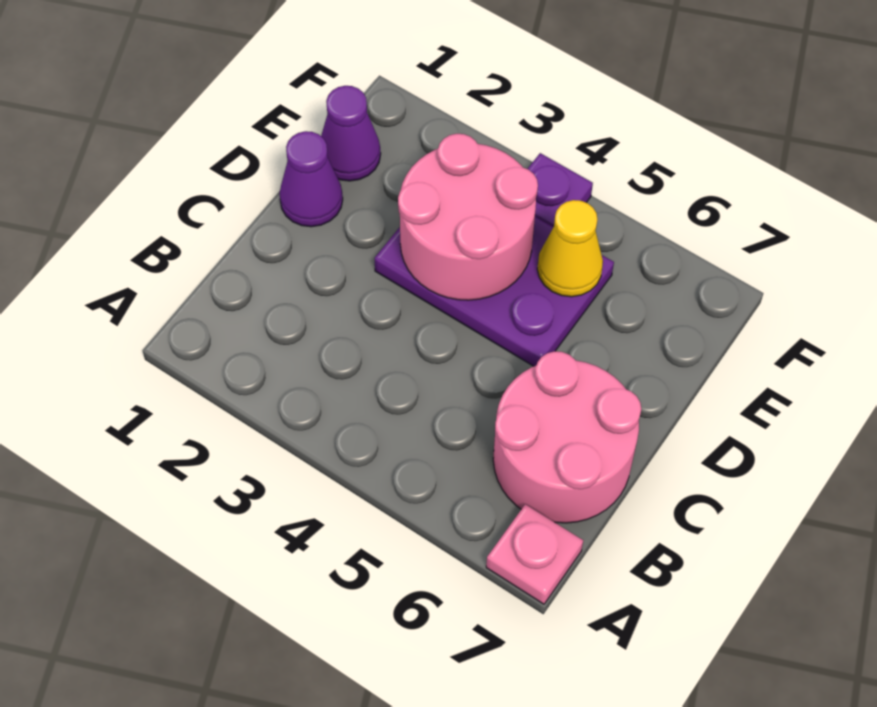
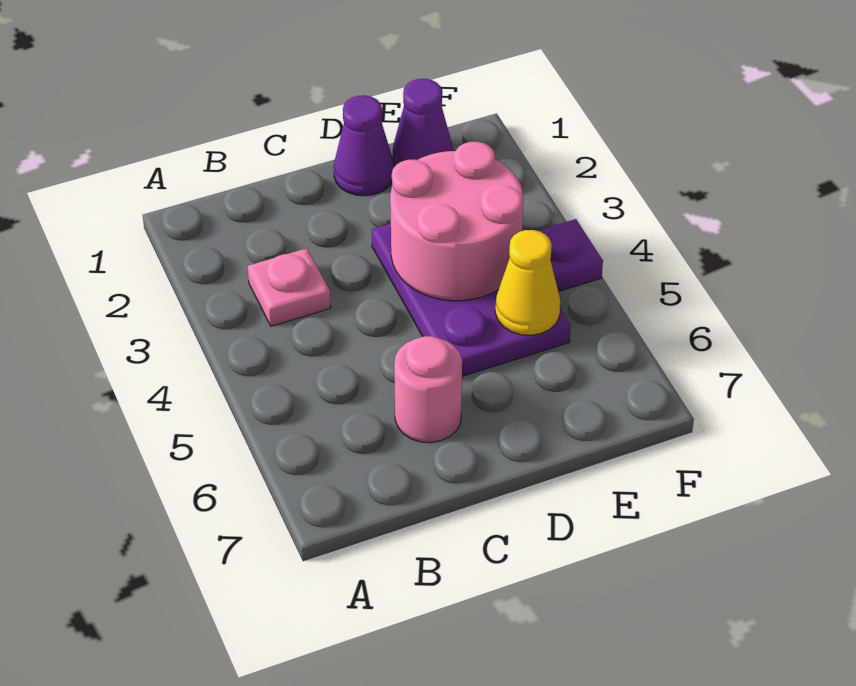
pink plate A7 level 1 -> pink plate B3 level 1
pink round brick B6:C7 level 1 -> pink round brick C6 level 1

